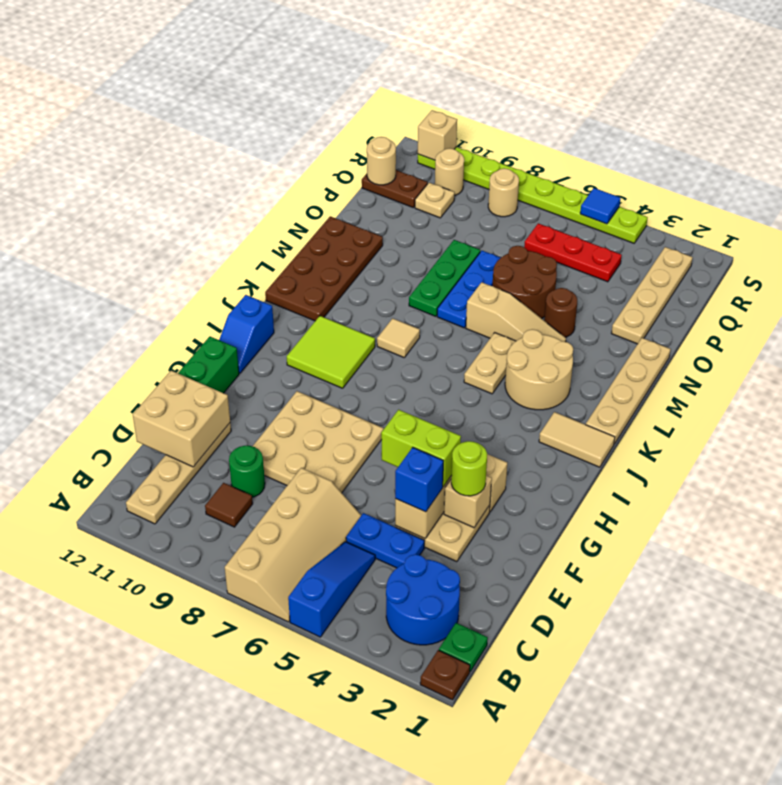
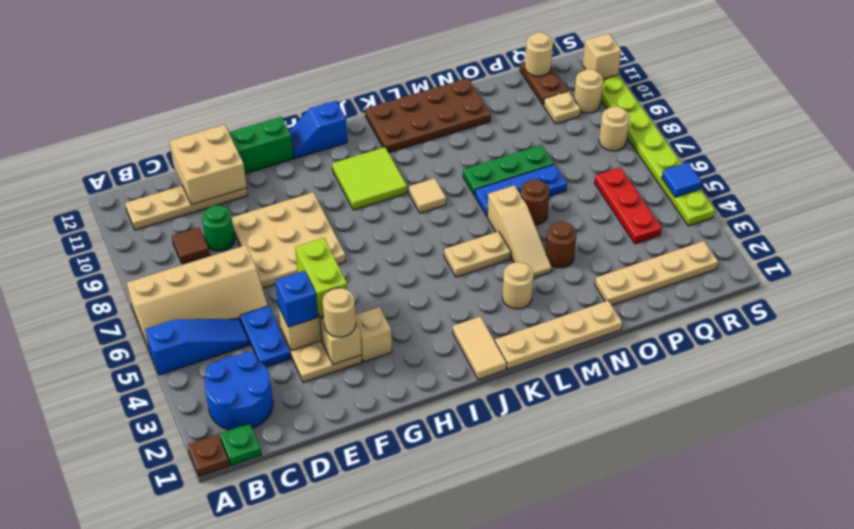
lime round brick F3 level 3 -> tan round brick F3 level 3
tan round brick K3:L4 level 1 -> tan round brick L3 level 1
brown round brick N5:O6 level 1 -> brown round brick N6 level 1

